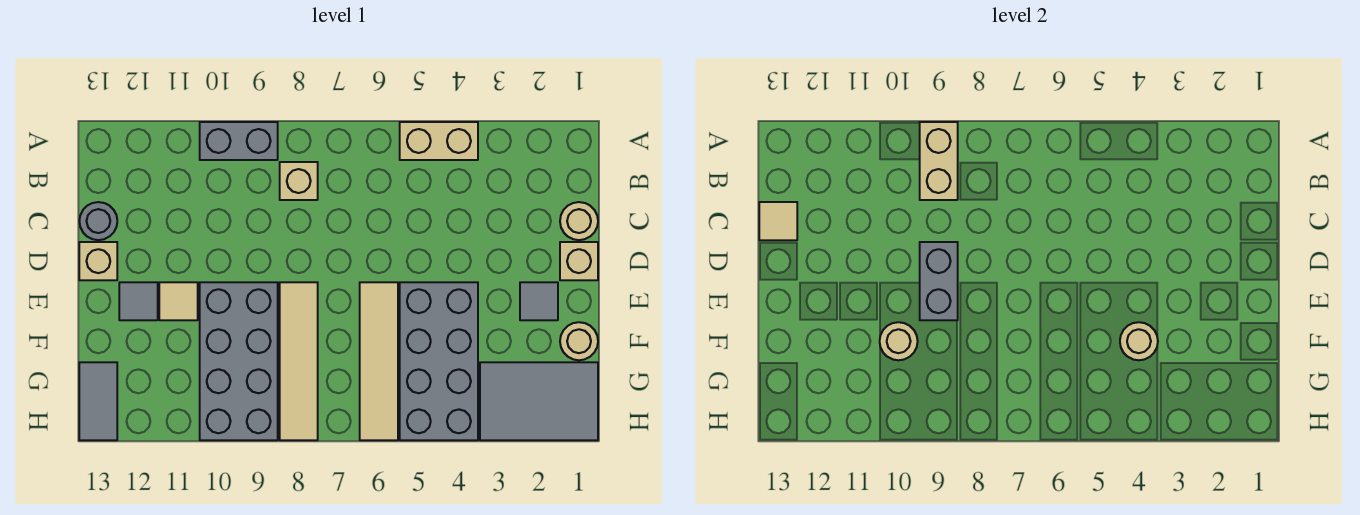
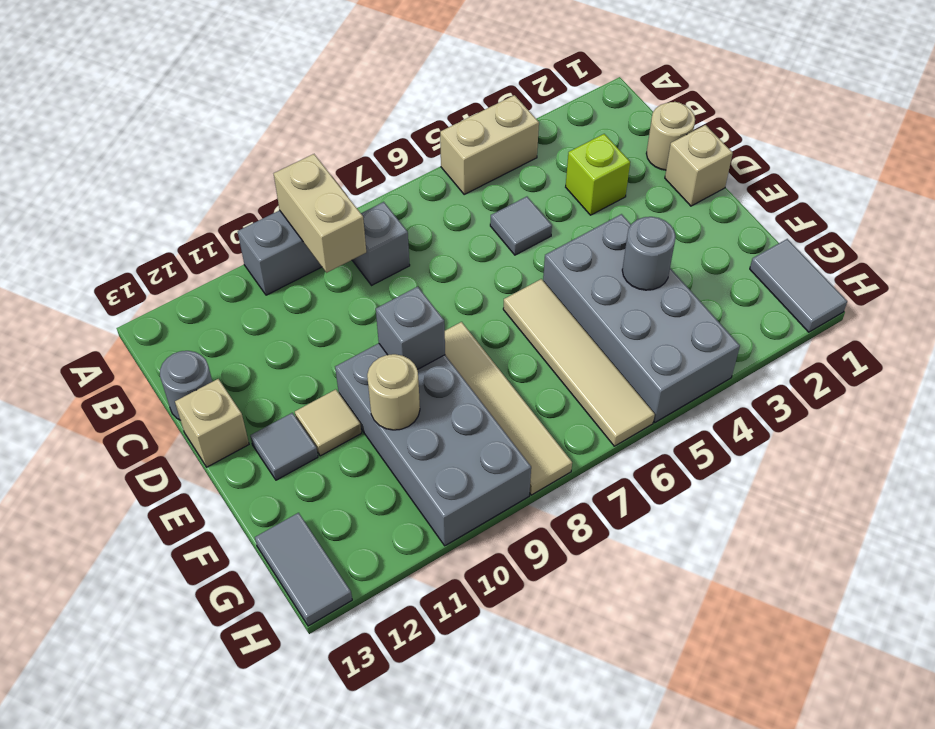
tan brick B8 level 1 -> grey brick B8 level 1
none -> lime brick C3 level 1
tan tile C13 level 2 -> none
grey brick D9:E9 level 2 -> grey brick E9 level 2
grey tile E2 level 1 -> grey tile C5 level 1
tan round brick F1 level 1 -> none
tan round brick F4 level 2 -> grey round brick F4 level 2
grey tile G1:H3 level 1 -> grey tile G1:H1 level 1

